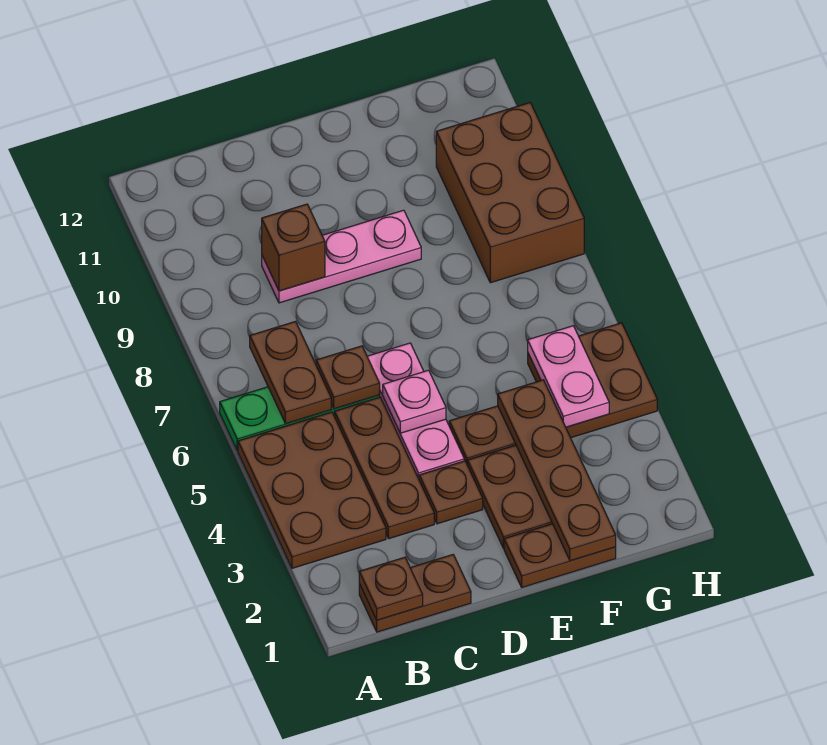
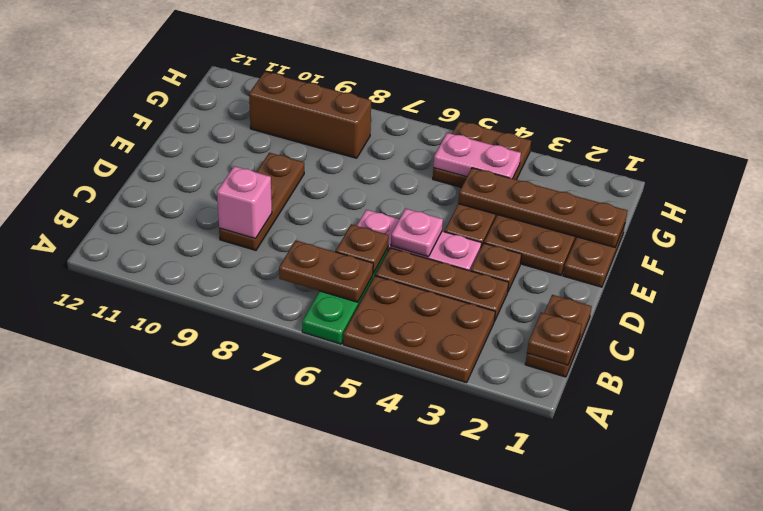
pink plate C9:E9 level 1 -> brown plate C9:E9 level 1
brown brick C9 level 2 -> pink brick C9 level 2
brown brick G8:H10 level 1 -> brown brick G8:G10 level 1

